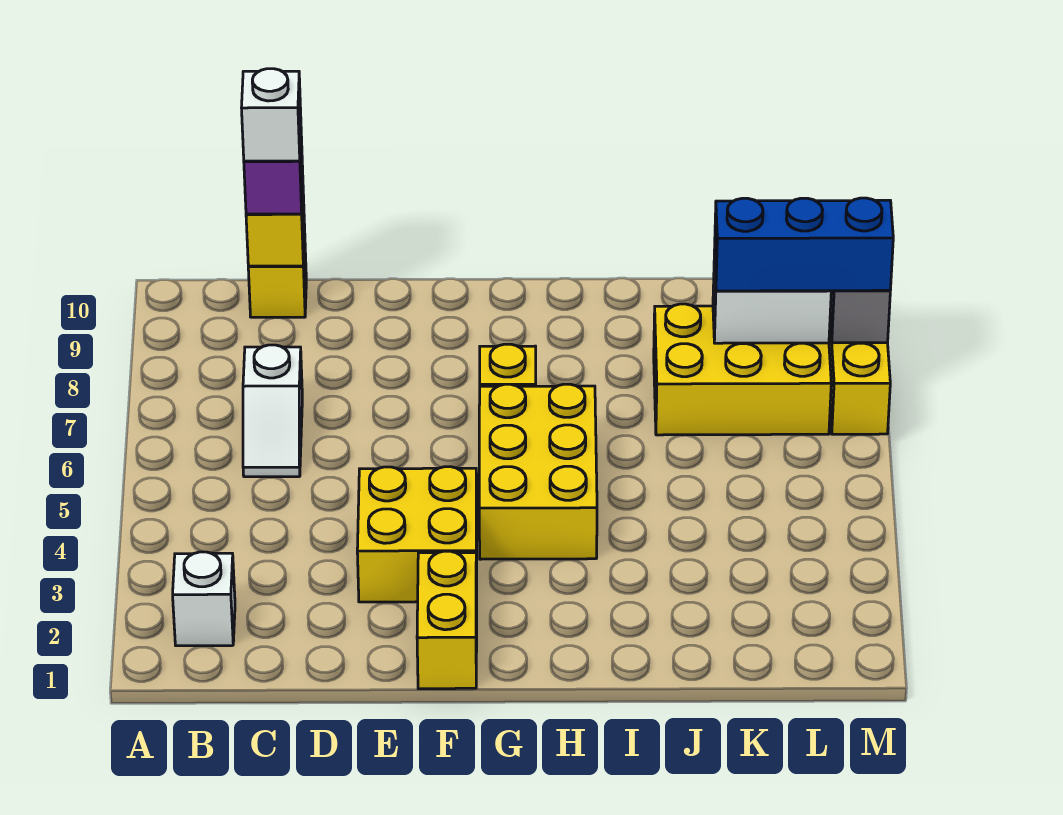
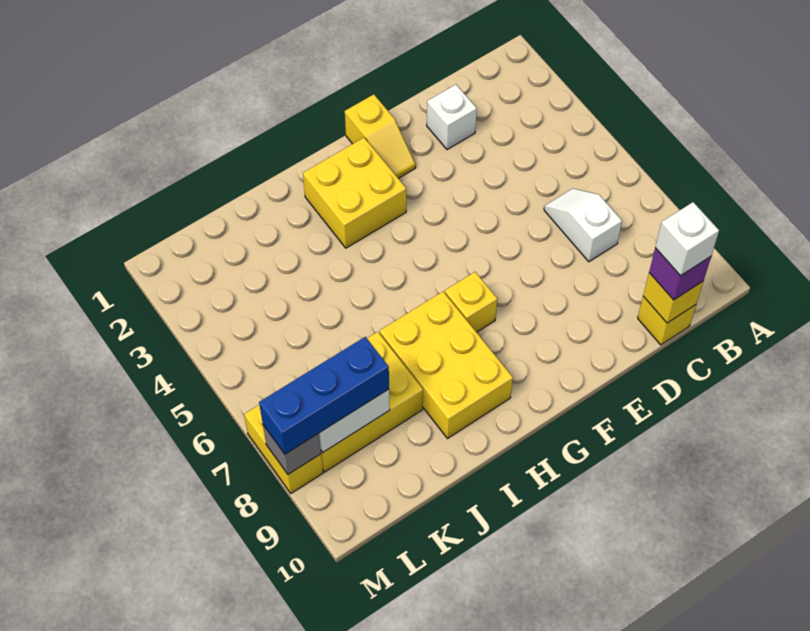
white brick B2 level 1 -> white brick D2 level 1
yellow brick E3:F4 level 1 -> yellow brick G2:H3 level 1
yellow brick F1:F2 level 1 -> yellow slope F1:F2 level 1 top 1
yellow brick G4:H6 level 1 -> yellow brick H7:I9 level 1

